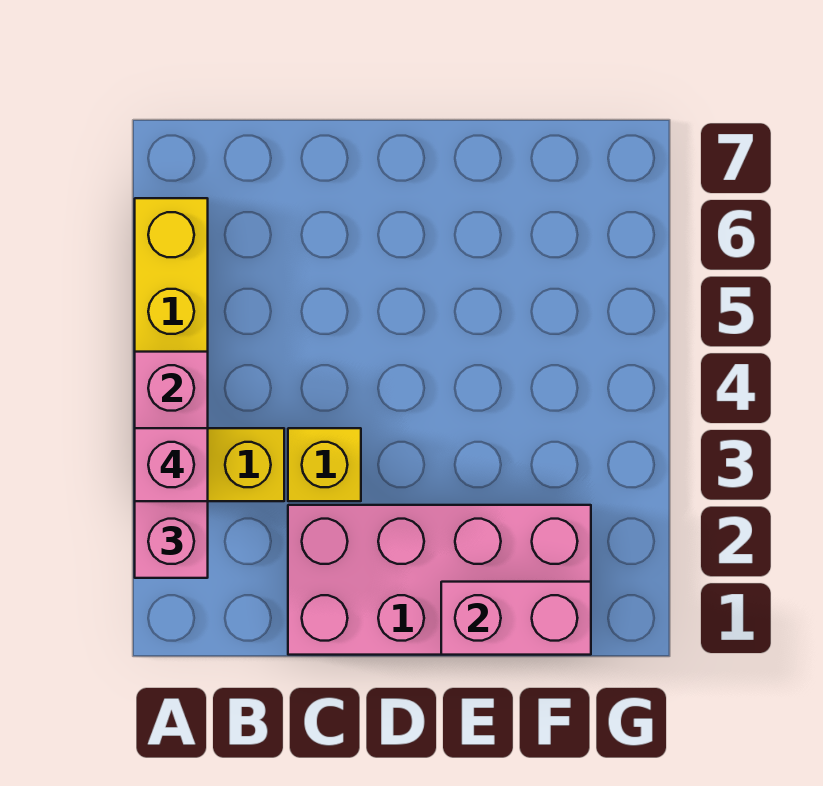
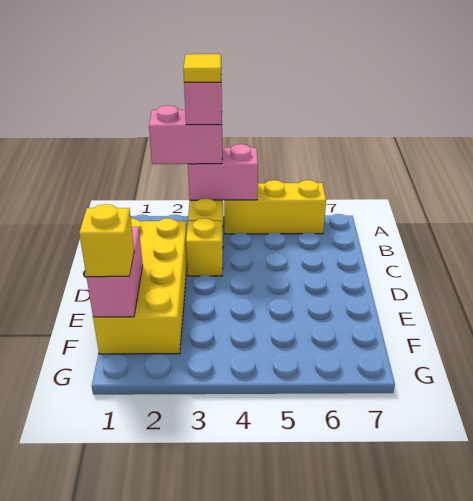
none -> yellow tile A3 level 5
pink brick C1:F2 level 1 -> yellow brick C1:F2 level 1
none -> yellow brick F1 level 3

